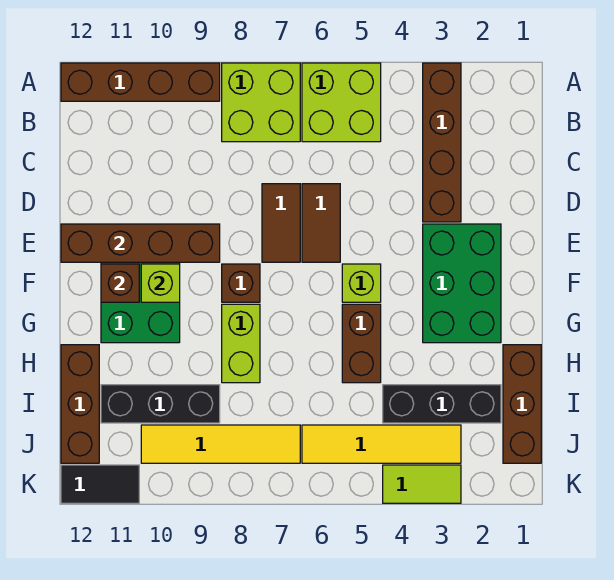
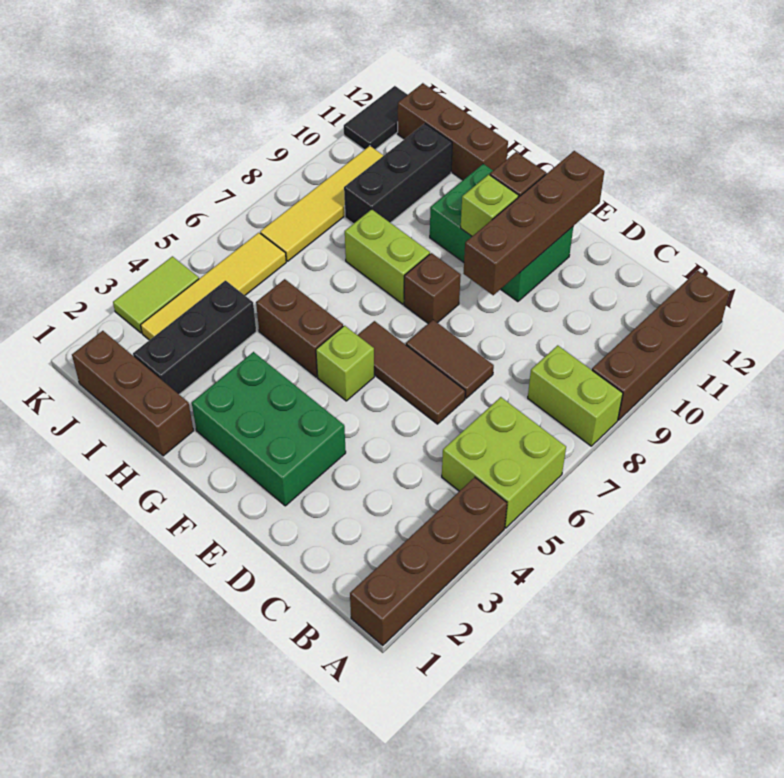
brown brick A3:D3 level 1 -> brown brick A1:A4 level 1
lime brick A7:B8 level 1 -> lime brick A8:B8 level 1
brown tile D6:E6 level 1 -> brown tile D6:F6 level 1

